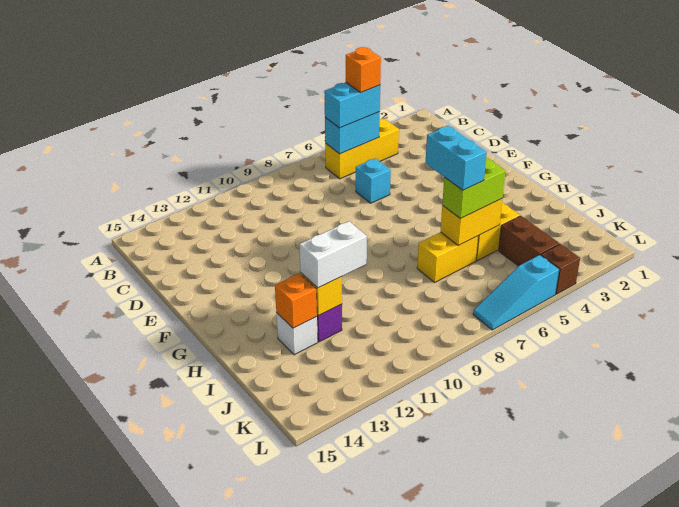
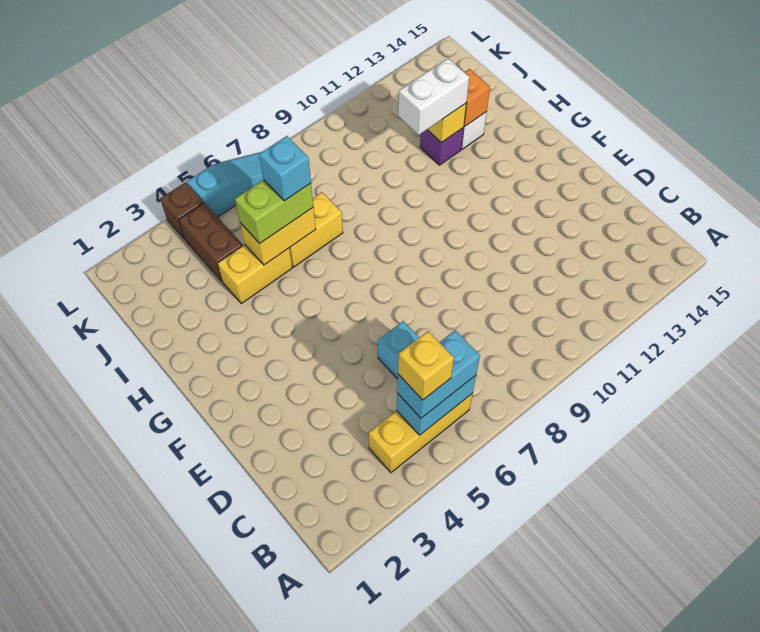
orange brick B5 level 4 -> yellow brick B5 level 4
cyan brick H6:I6 level 4 -> cyan brick I6 level 4

